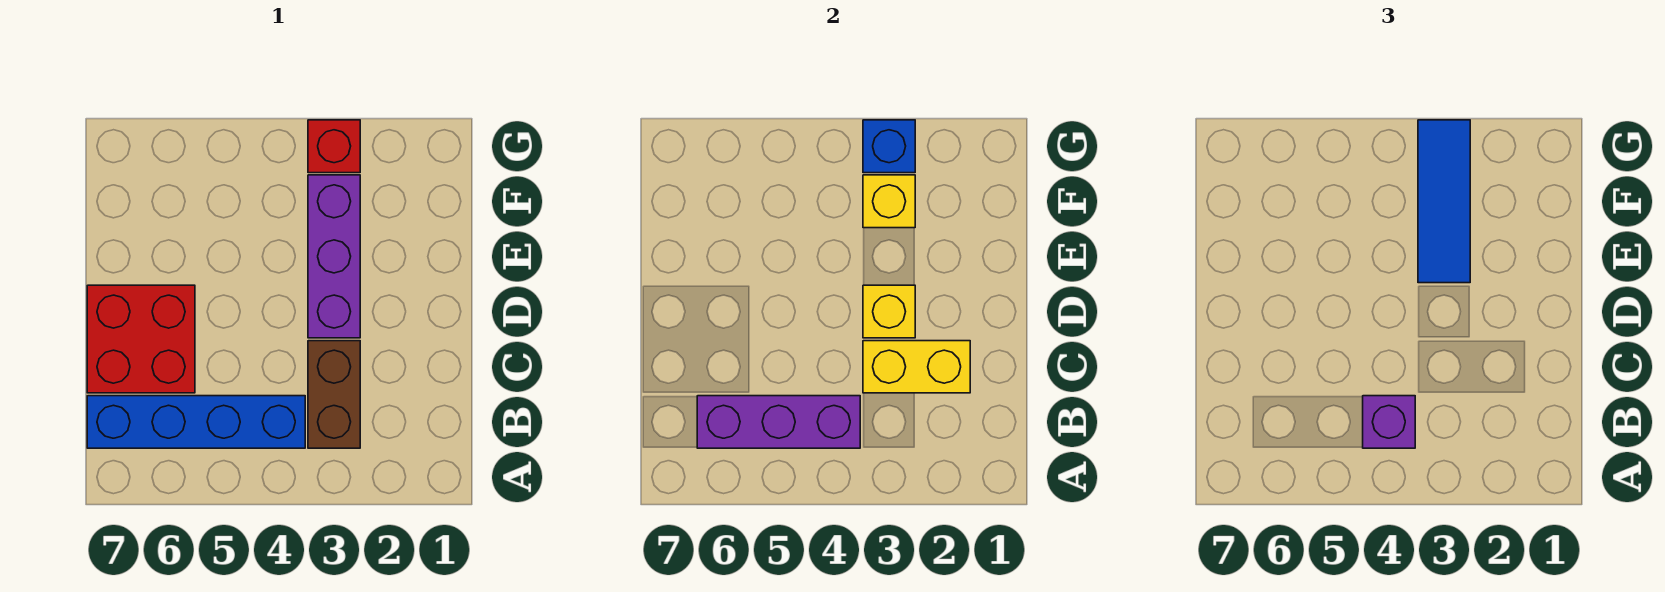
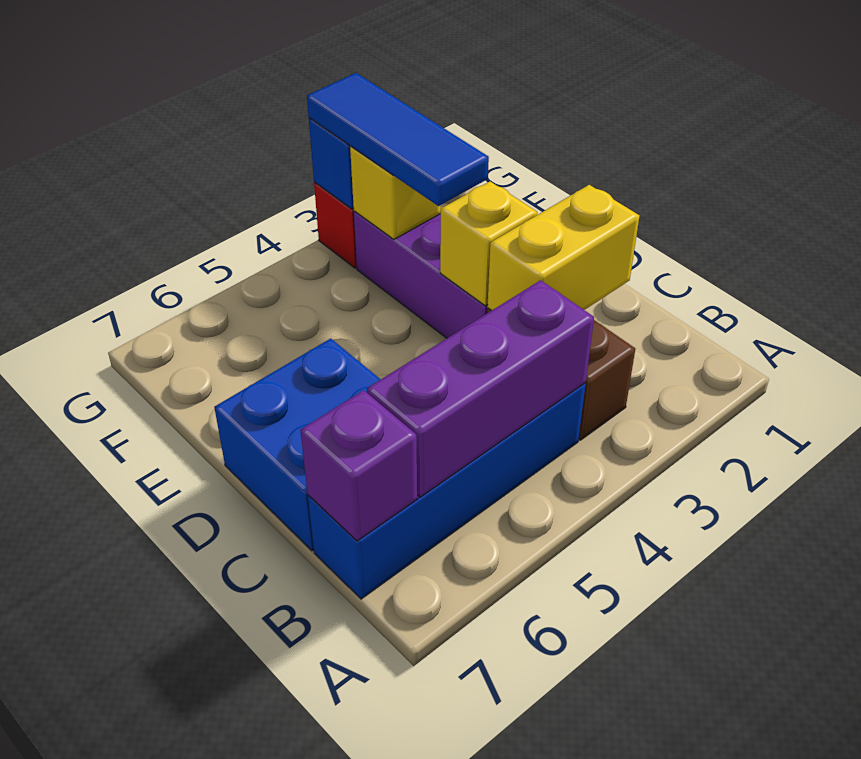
purple brick B4 level 3 -> purple brick B7 level 2
red brick C6:D7 level 1 -> blue brick C6:D7 level 1

